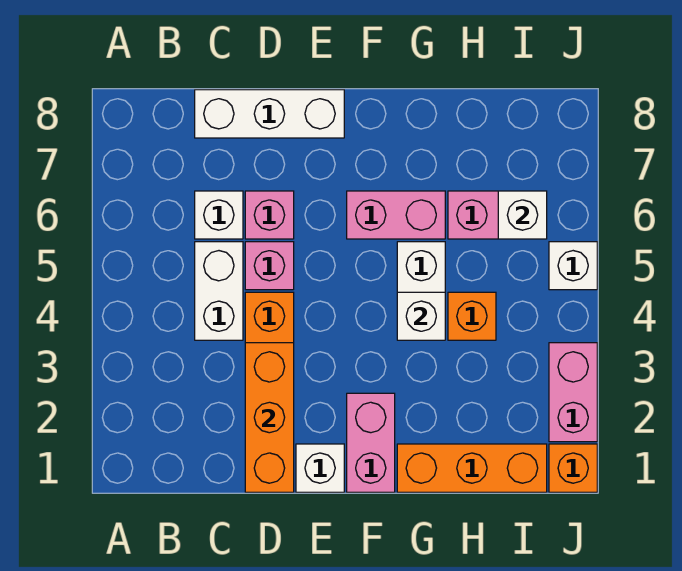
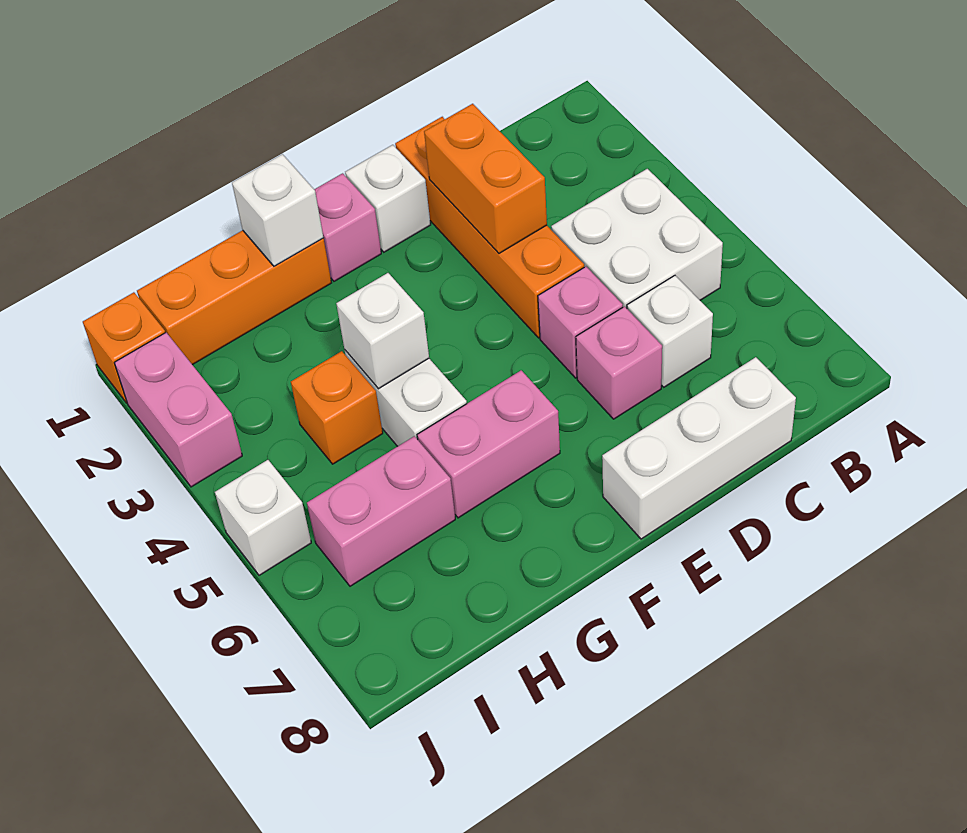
white brick C4:C5 level 1 -> white brick B4:C5 level 1
orange brick D1:D3 level 2 -> orange brick D2:D3 level 2
pink brick F1:F2 level 1 -> pink brick F1 level 1
white brick I6 level 2 -> white brick G1 level 2

